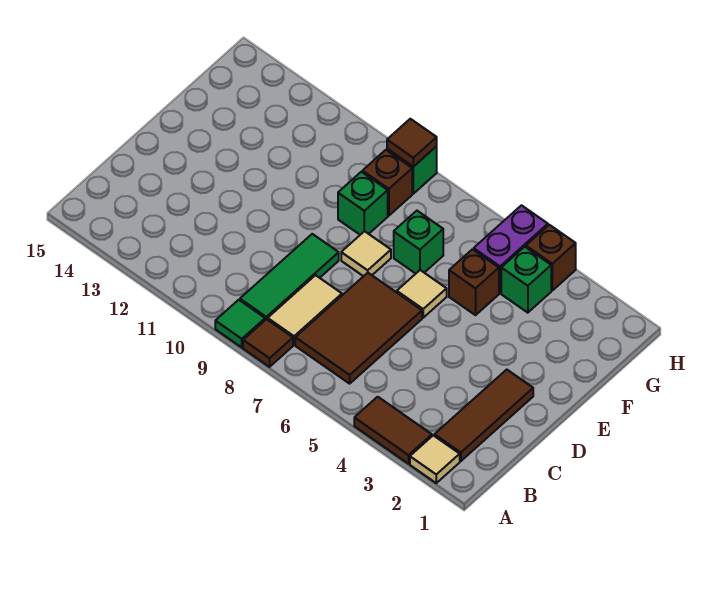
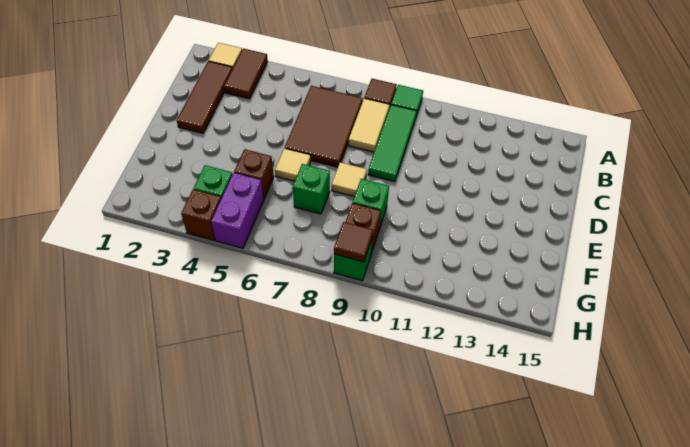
brown tile A3:A4 level 1 -> brown tile A3:B3 level 1

